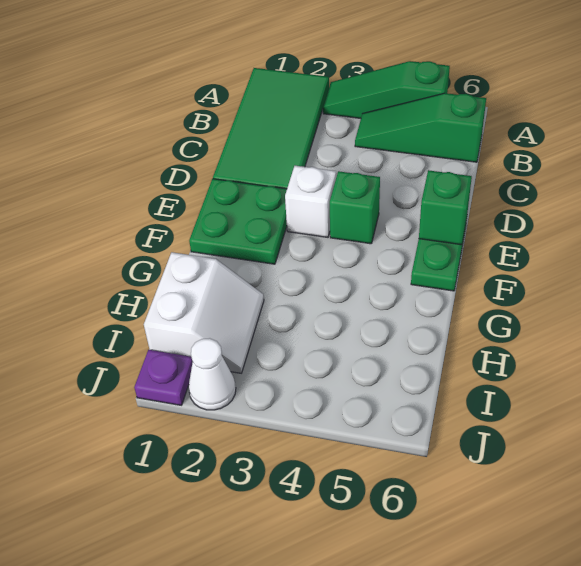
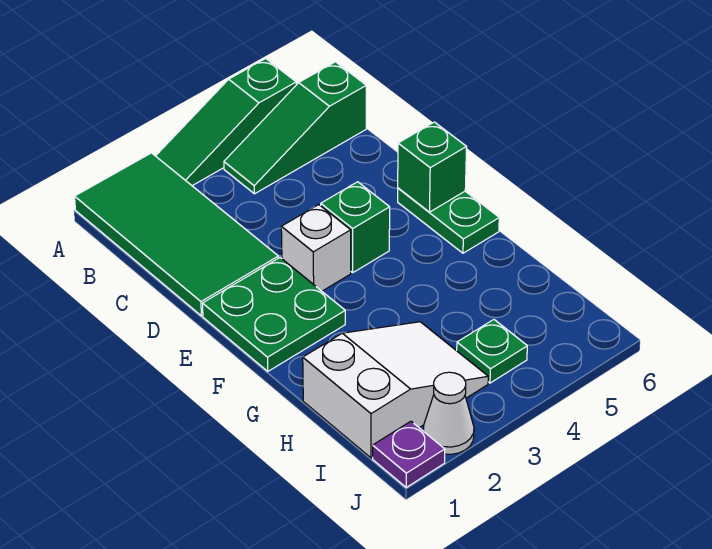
white slope H1:I2 level 1 top 1 -> white slope H1:I3 level 1 top 1
none -> green plate I4 level 1

